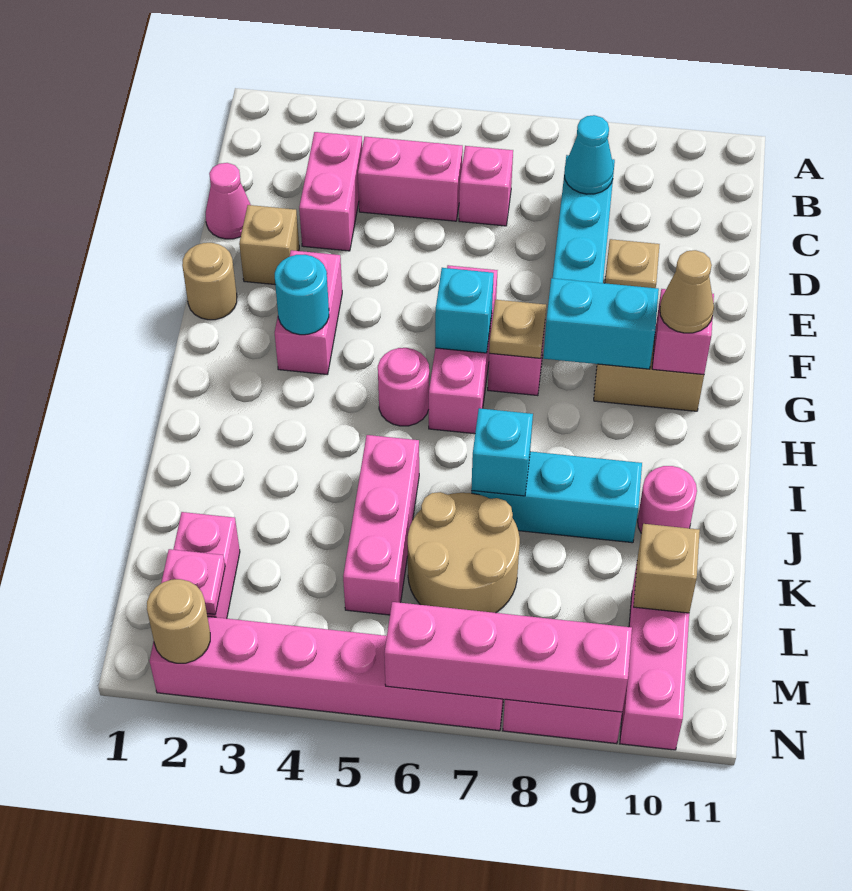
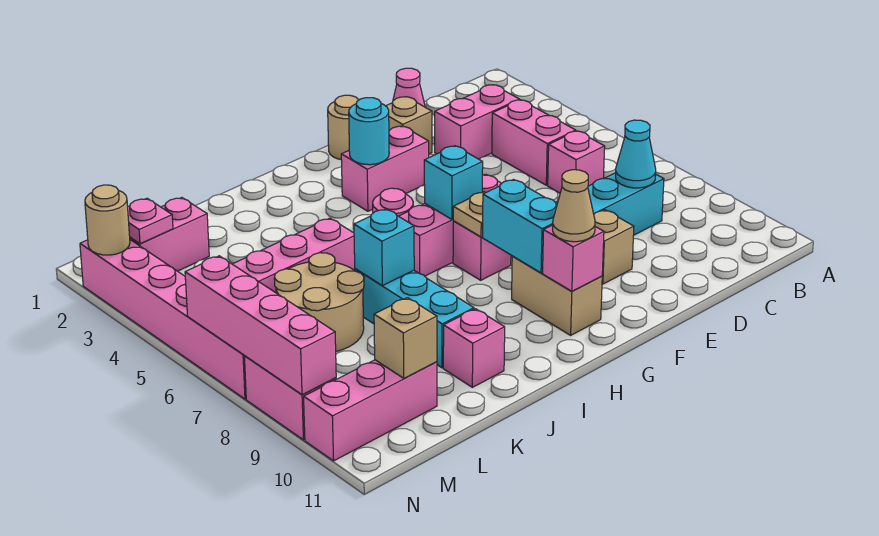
pink round brick J10 level 1 -> pink brick J10 level 1

